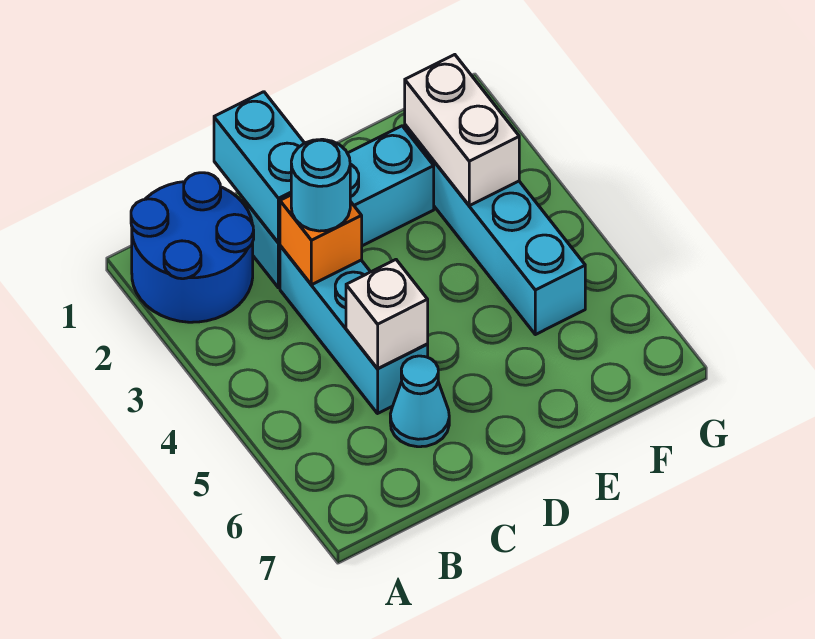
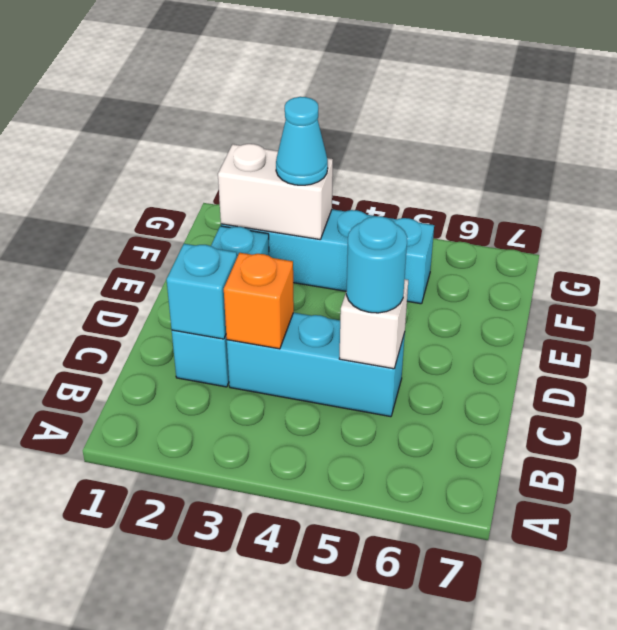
blue round brick A1:B2 level 1 -> none
cyan brick C1:C2 level 2 -> cyan brick C2 level 2
cyan round brick C3 level 3 -> cyan round brick C5 level 3
cyan cone C6 level 1 -> cyan cone F3 level 3

